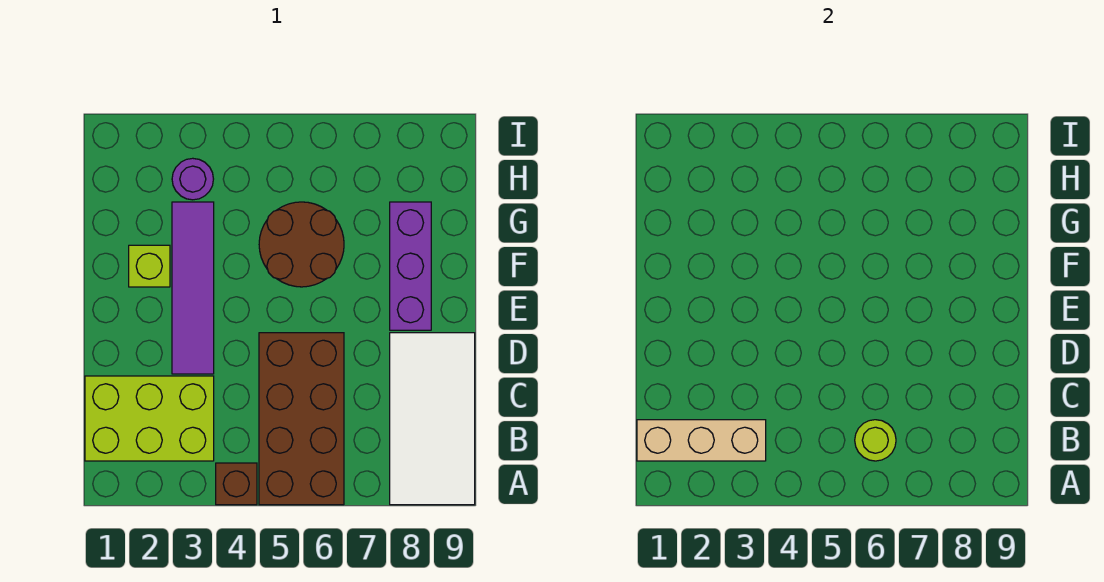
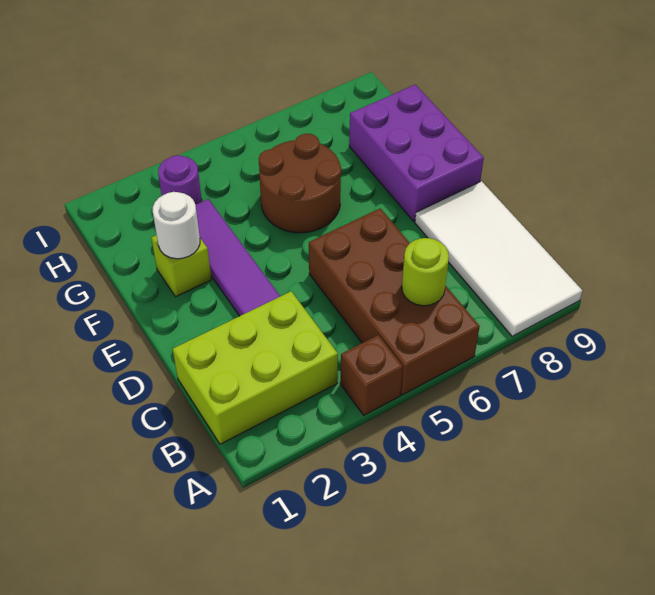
tan brick B1:B3 level 2 -> none
purple brick E8:G8 level 1 -> purple brick E8:G9 level 1
none -> white round brick F2 level 2

